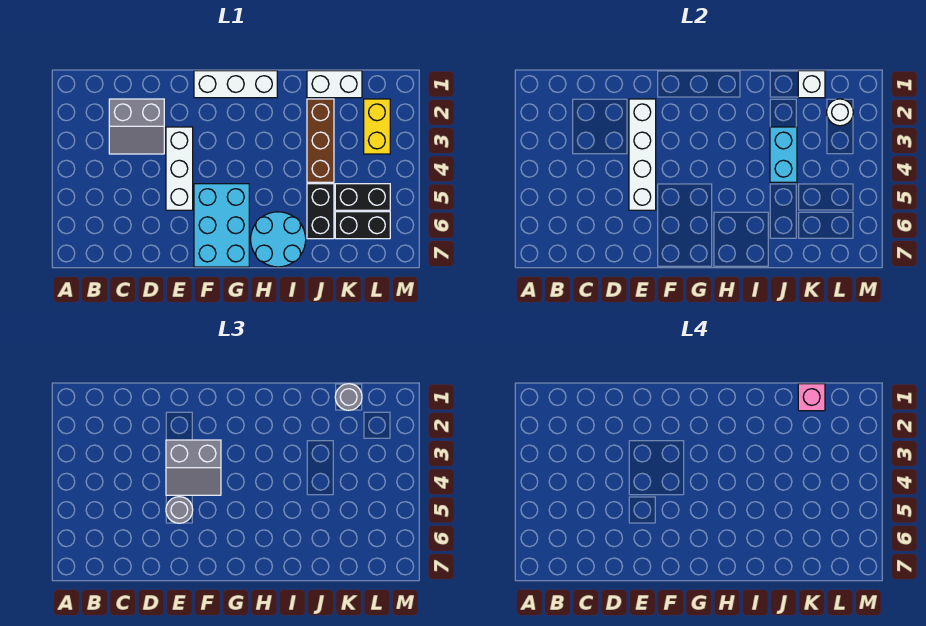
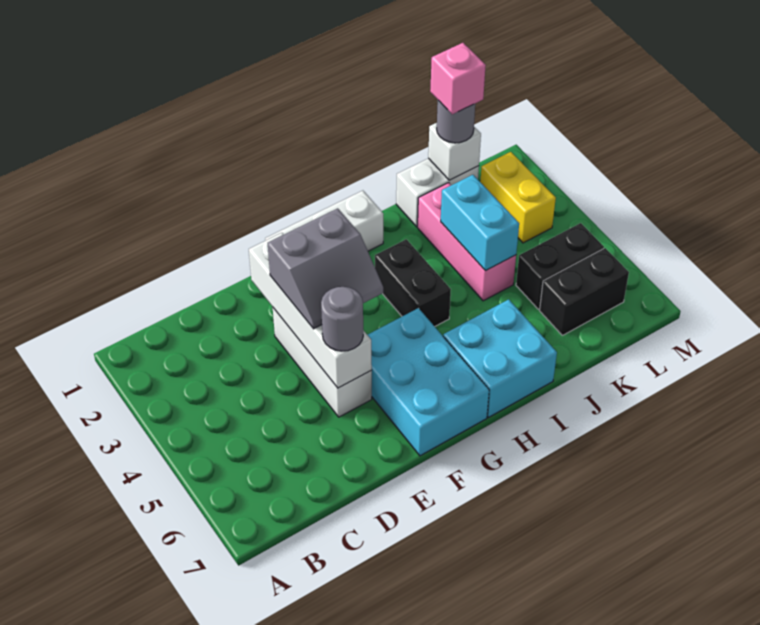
grey slope C2:D3 level 1 top 2 -> none
cyan round brick H6:I7 level 1 -> cyan brick H6:I7 level 1
brown brick J2:J4 level 1 -> pink brick J2:J4 level 1
black brick J5:J6 level 1 -> black brick H3:H4 level 1
white round brick L2 level 2 -> none

